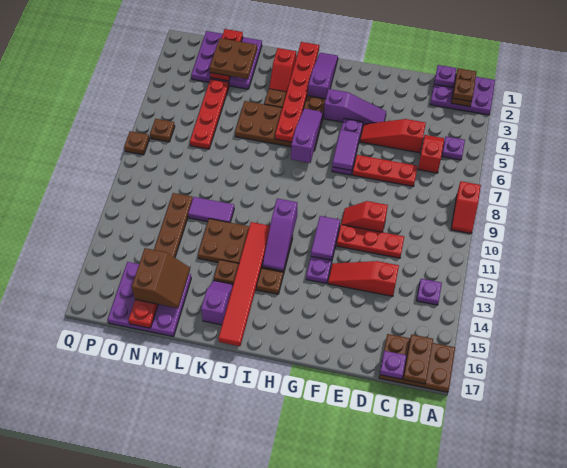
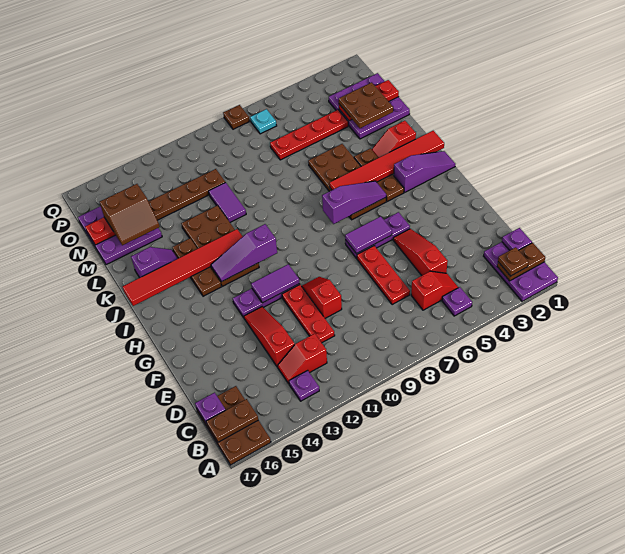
red slope A8:A9 level 1 top 8 -> red slope C12:C13 level 1 top 12
purple slope F4:H4 level 1 top H -> none
red plate J1:J6 level 2 -> red tile J1:J6 level 2
brown plate P7 level 1 -> cyan plate P7 level 1

